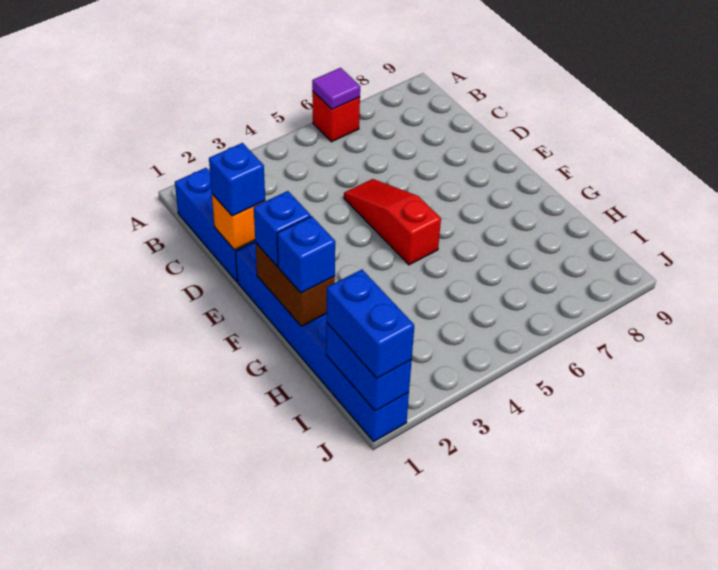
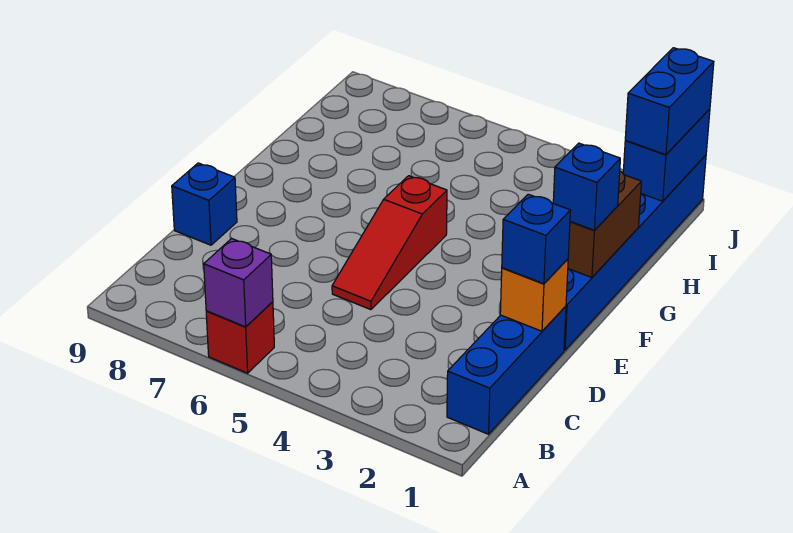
purple tile A6 level 2 -> purple brick A6 level 2
blue brick G1 level 3 -> blue brick D9 level 1

